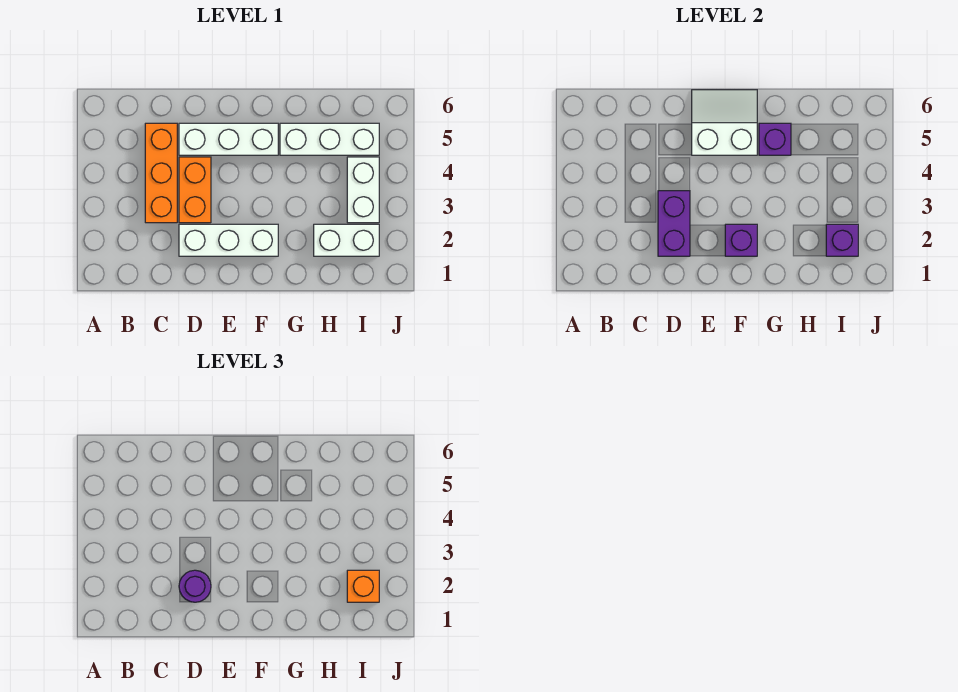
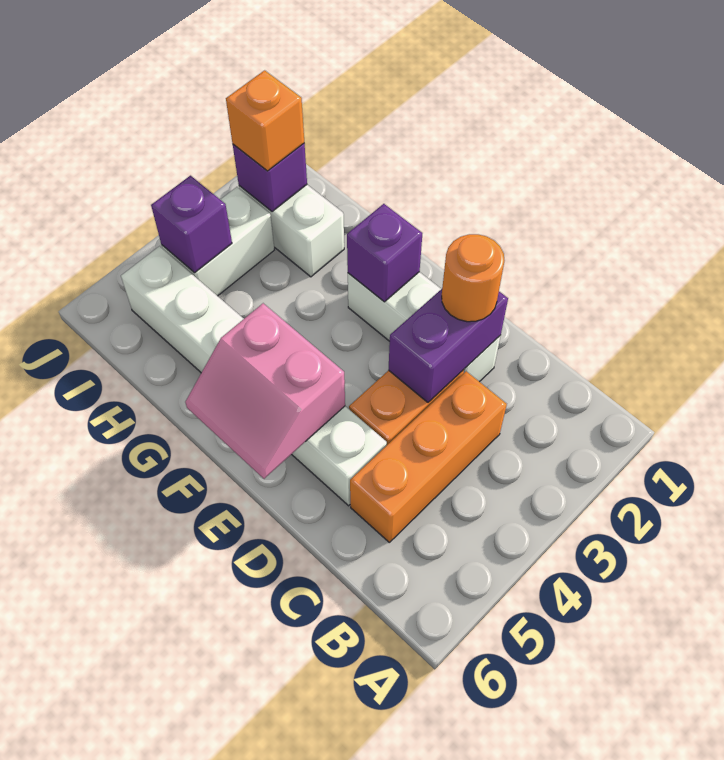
purple round brick D2 level 3 -> orange round brick D2 level 3
white slope E5:F6 level 2 top 5 -> pink slope E5:F6 level 2 top 5
purple brick G5 level 2 -> purple brick I4 level 2

